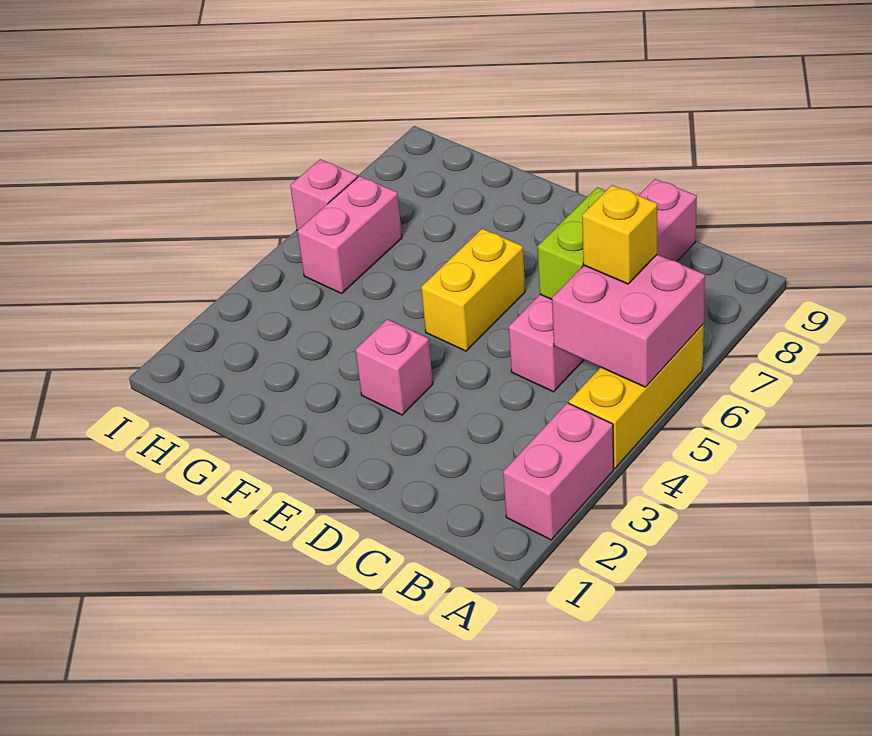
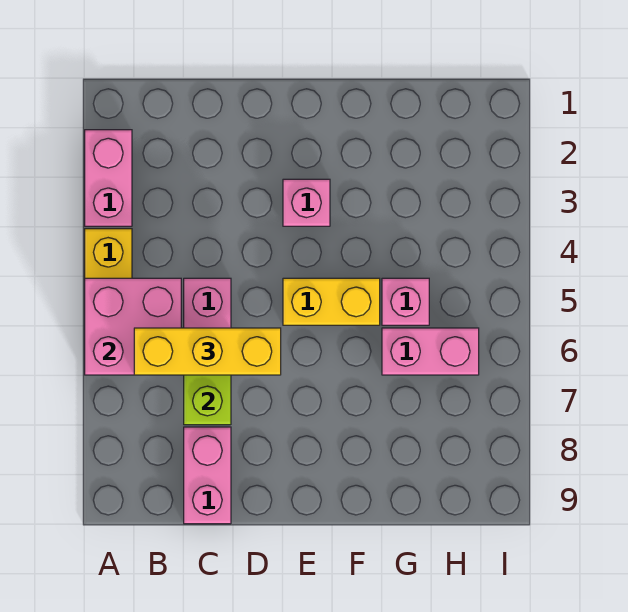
yellow brick B6 level 3 -> yellow brick B6:D6 level 3
yellow brick E5:E6 level 1 -> yellow brick E5:F5 level 1
pink brick H5:H6 level 1 -> pink brick G6:H6 level 1
pink brick I6 level 1 -> pink brick G5 level 1

